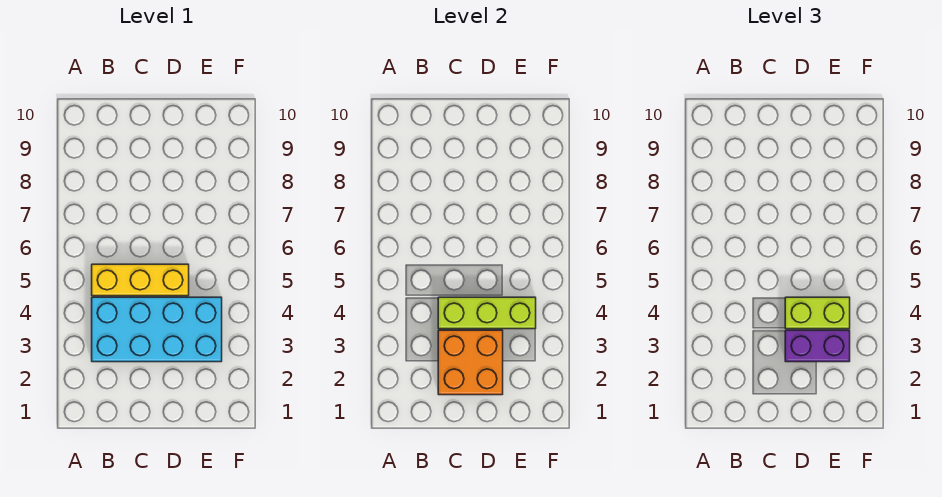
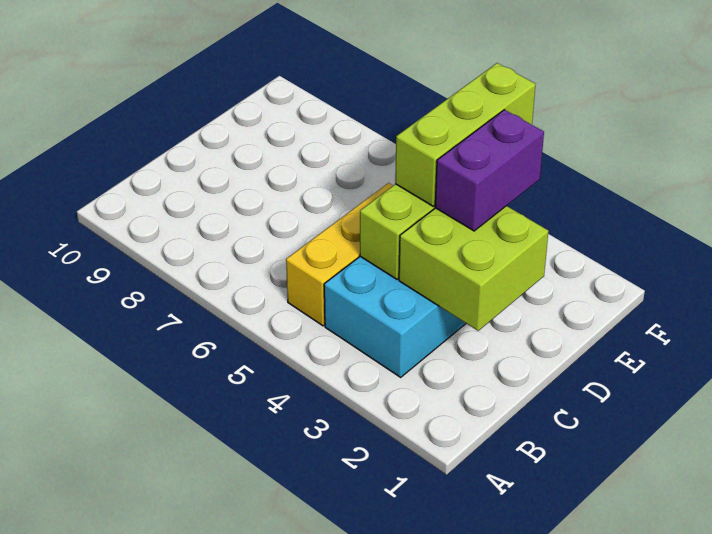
orange brick C2:D3 level 2 -> lime brick C2:D3 level 2
lime brick D4:E4 level 3 -> lime brick D4:F4 level 3

